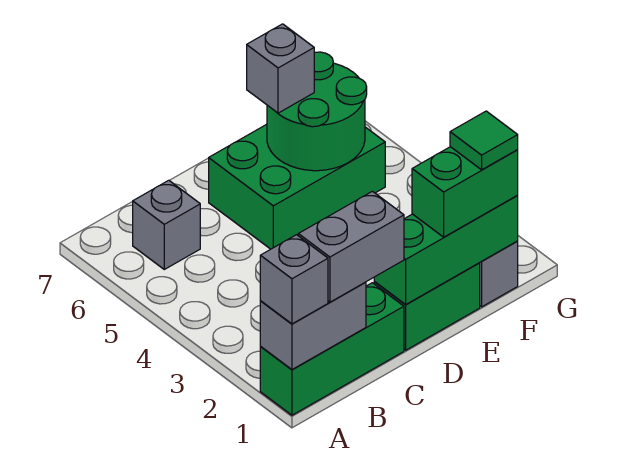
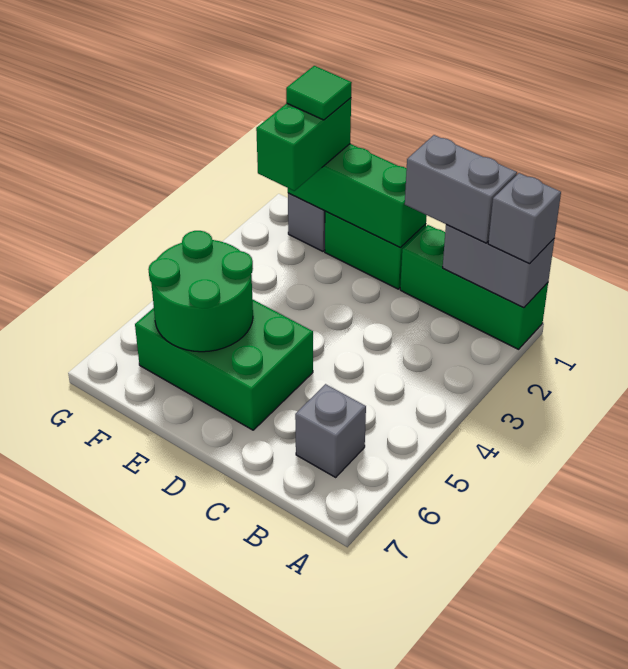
green brick E1:F1 level 3 -> green brick F1:F2 level 3
grey brick E6 level 3 -> none

